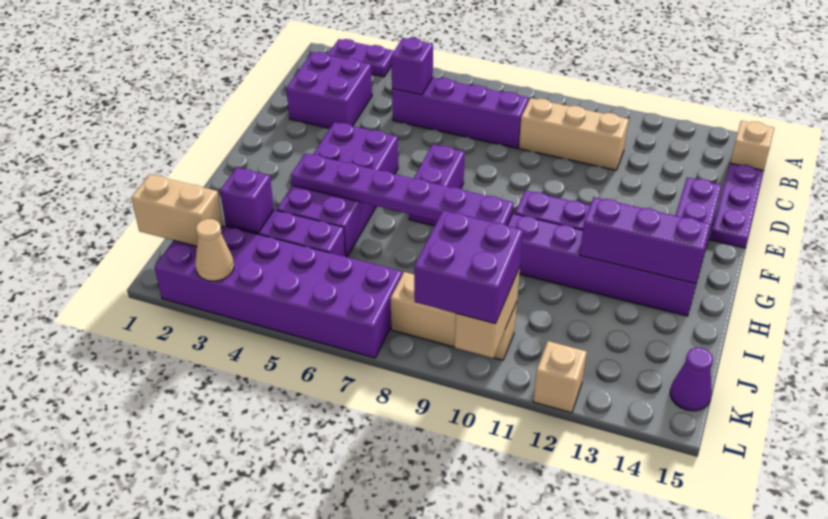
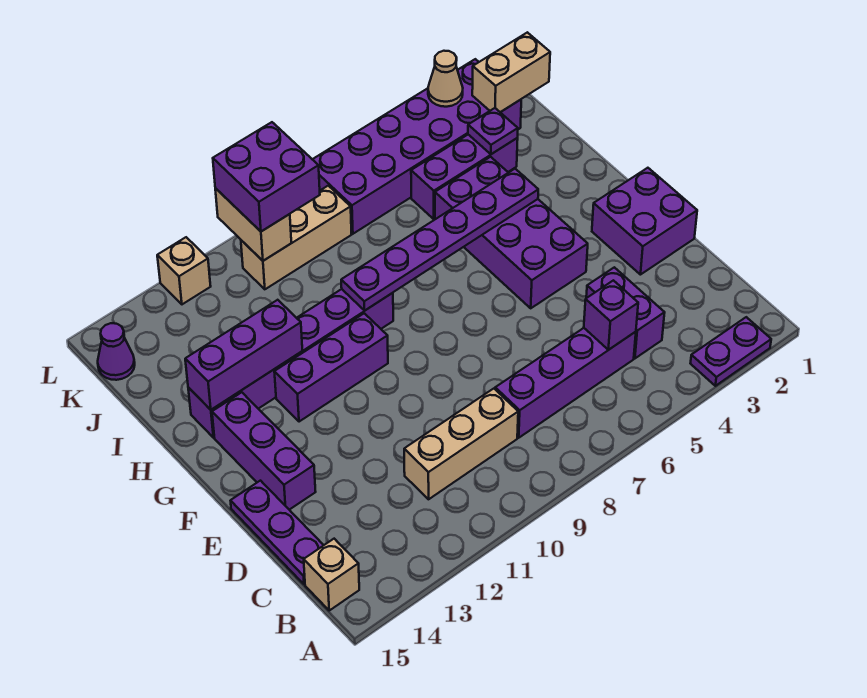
purple brick C2:D3 level 1 -> purple brick E1:F2 level 1
purple brick F7:G7 level 1 -> purple brick C4:D4 level 1
purple brick J3 level 2 -> purple plate J3 level 2

